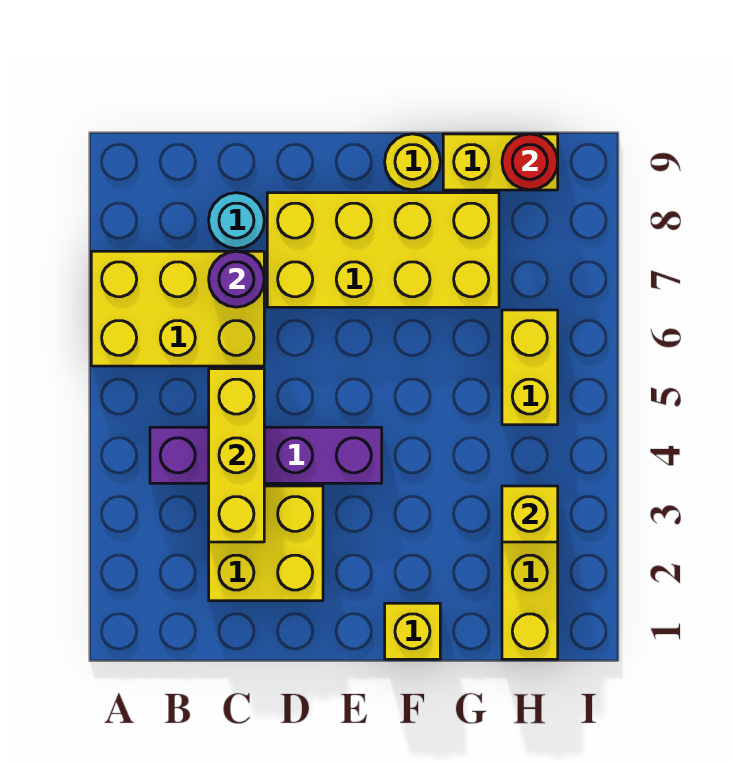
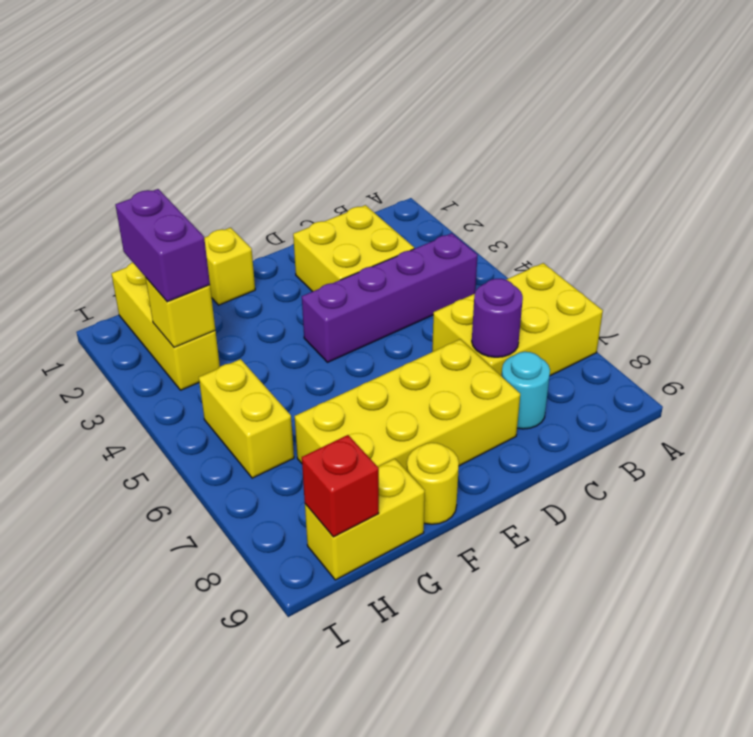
yellow brick C3:C5 level 2 -> none
none -> purple brick H2:H3 level 3
red round brick H9 level 2 -> red brick H9 level 2

